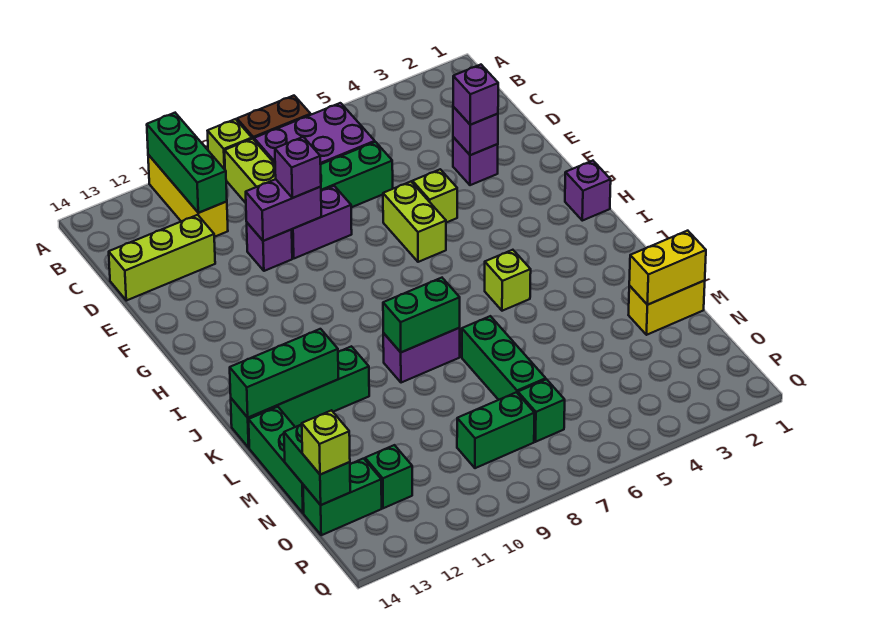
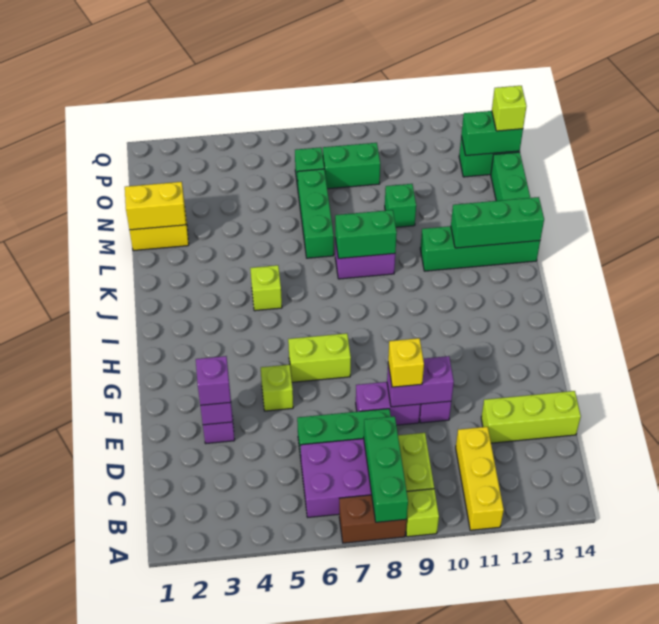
green brick A11:C11 level 2 -> green brick A8:C8 level 2
purple brick E9 level 3 -> yellow brick E9 level 3
lime brick F6:G6 level 1 -> lime brick G6:G7 level 1
purple brick H1 level 1 -> none
green brick N14:O14 level 2 -> green brick O13:O14 level 2
green brick O12 level 1 -> green brick M10 level 1

